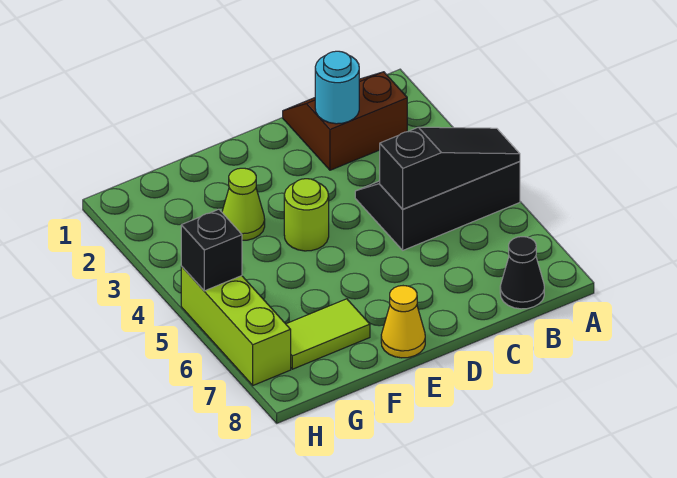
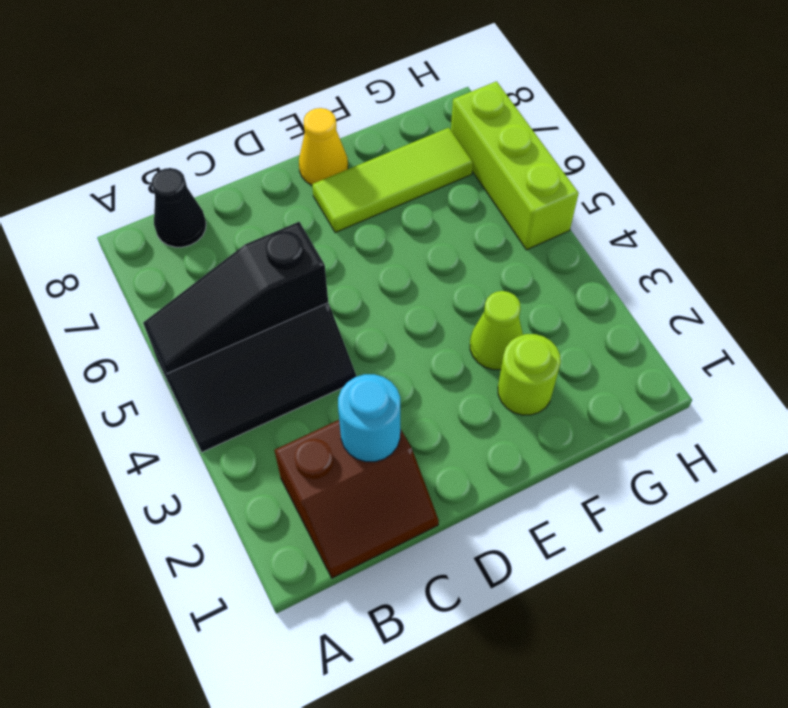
lime round brick E4 level 1 -> lime round brick F2 level 1
lime tile F7:G7 level 1 -> lime tile E7:G7 level 1
black brick H5 level 2 -> none

